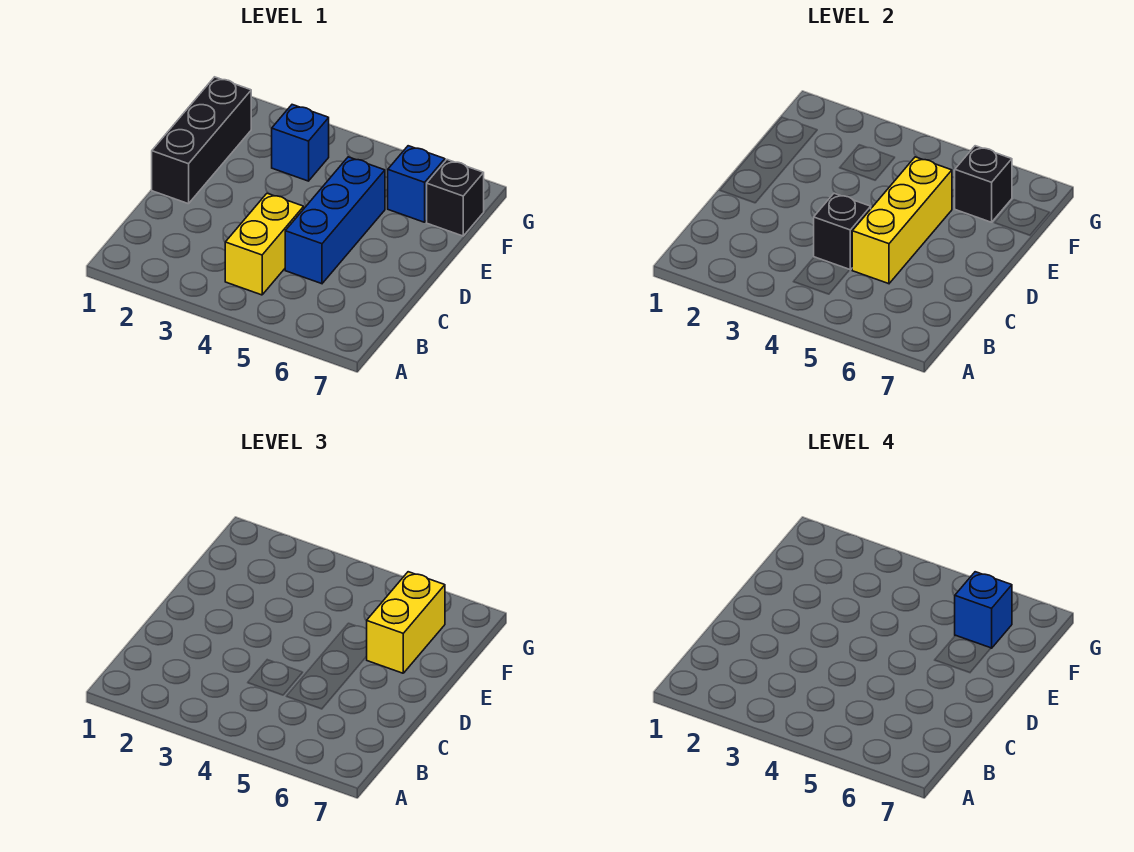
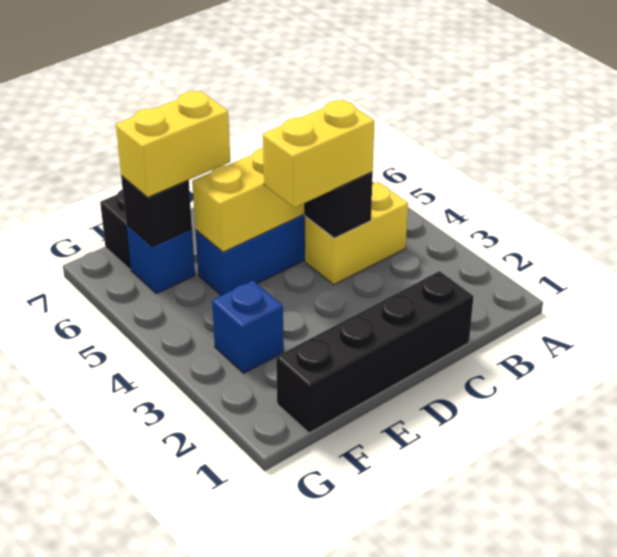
none -> yellow brick C4:D4 level 3
black brick D1:F1 level 1 -> black brick C1:F1 level 1
blue brick F6 level 4 -> none

